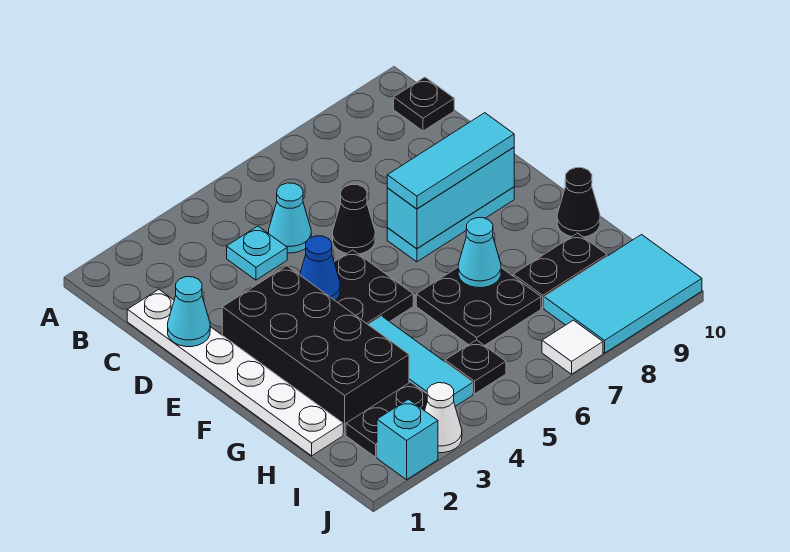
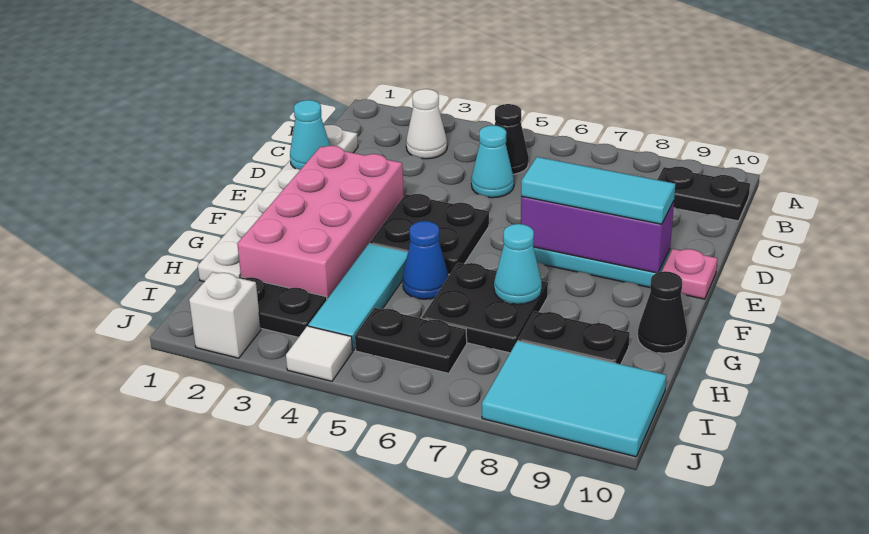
black plate B10 level 1 -> black plate B9:B10 level 1
cyan plate C4 level 1 -> none
black cone D6 level 1 -> black cone B5 level 1
black brick E2:H3 level 1 -> pink brick E2:H3 level 1
blue cone E4 level 2 -> blue cone G5 level 1
cyan brick E7:E9 level 2 -> purple brick E7:E9 level 2
none -> pink plate E10 level 1
black plate I5 level 1 -> black plate I5:I6 level 1
cyan brick J2 level 1 -> white brick J2 level 1
white cone J3 level 1 -> white cone B3 level 1
white tile J7 level 1 -> white tile J4 level 1

